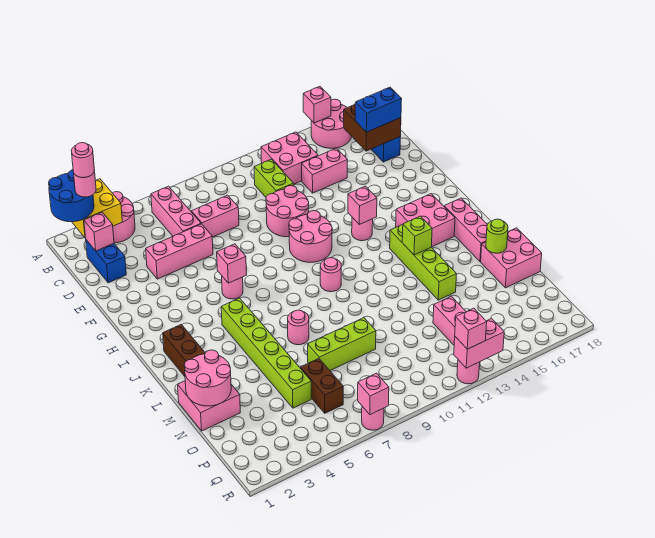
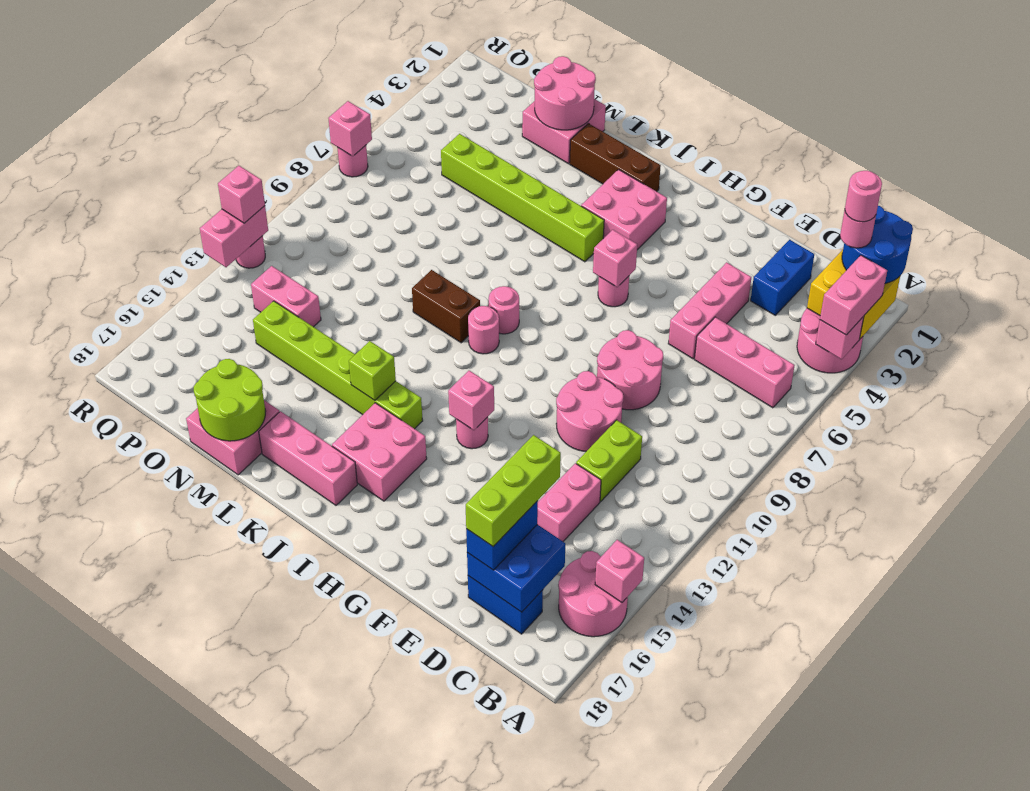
pink brick B12:C13 level 1 -> pink brick I3:J4 level 1
blue brick C2:D2 level 1 -> blue brick D2:D3 level 1
pink brick C2 level 2 -> pink brick A4 level 2
lime brick C11:D11 level 1 -> lime brick D11:D12 level 1
brown brick C16:D17 level 2 -> blue brick C16:D17 level 2
pink brick D7:D8 level 1 -> pink brick A3:A4 level 3
pink round brick G10:H11 level 1 -> pink round brick E8:F9 level 1
lime brick J14:M14 level 1 -> lime brick J14:O14 level 1
pink round brick L7 level 1 -> pink round brick J9 level 1
lime round brick M17 level 2 -> lime round brick M17:N18 level 2
lime brick N7:N9 level 1 -> lime brick D15:D17 level 4
brown brick O6:P6 level 1 -> brown brick K10:L10 level 1

